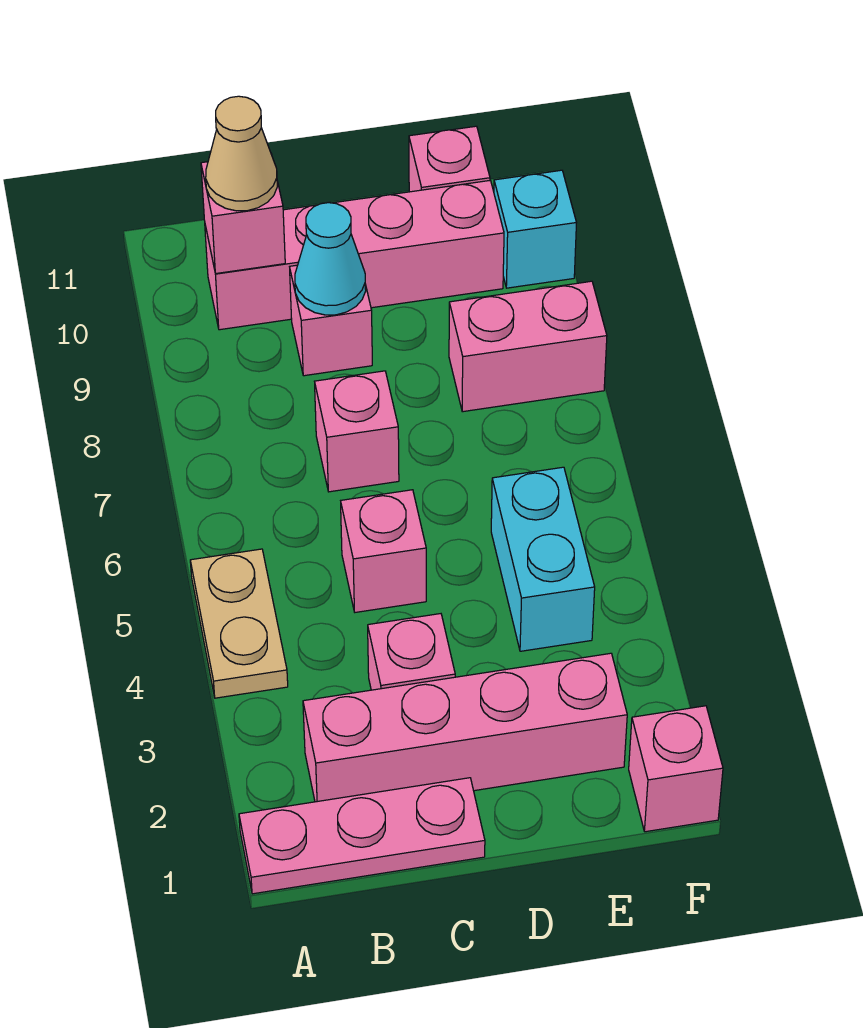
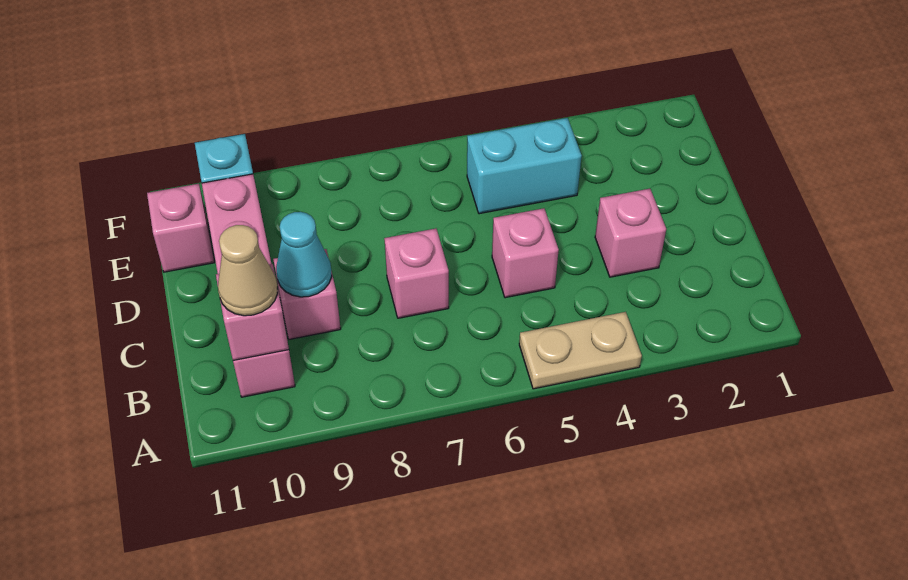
pink plate A1:C1 level 1 -> none
pink brick B2:E2 level 1 -> none
pink brick E8:F8 level 1 -> none
pink brick F1 level 1 -> none

